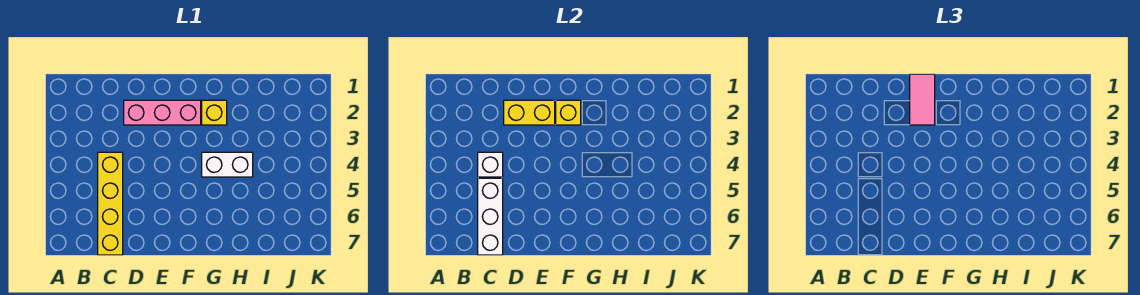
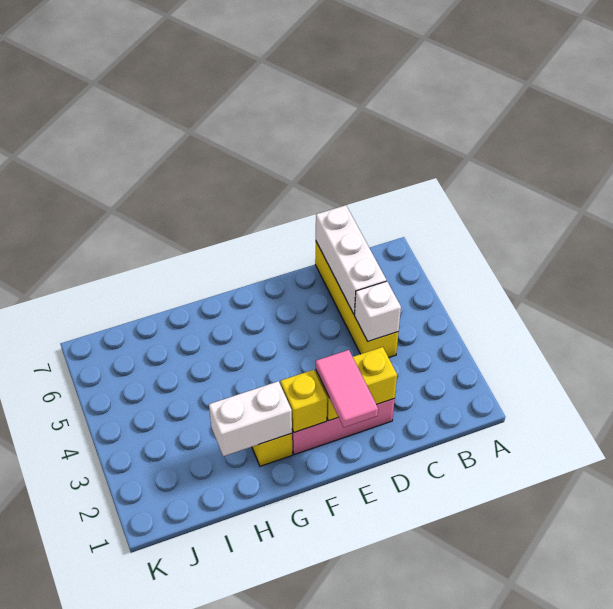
white brick G4:H4 level 1 -> white brick G2:H2 level 2

